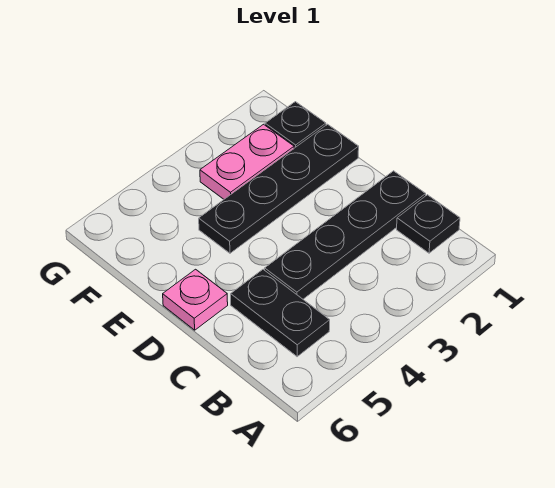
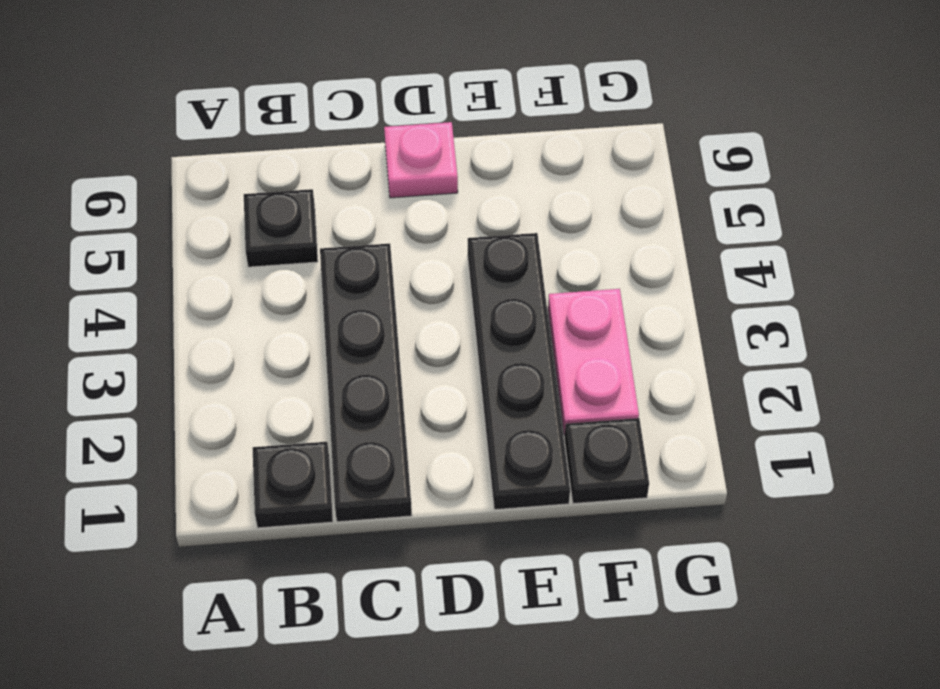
black plate B5:C5 level 1 -> black plate B5 level 1

